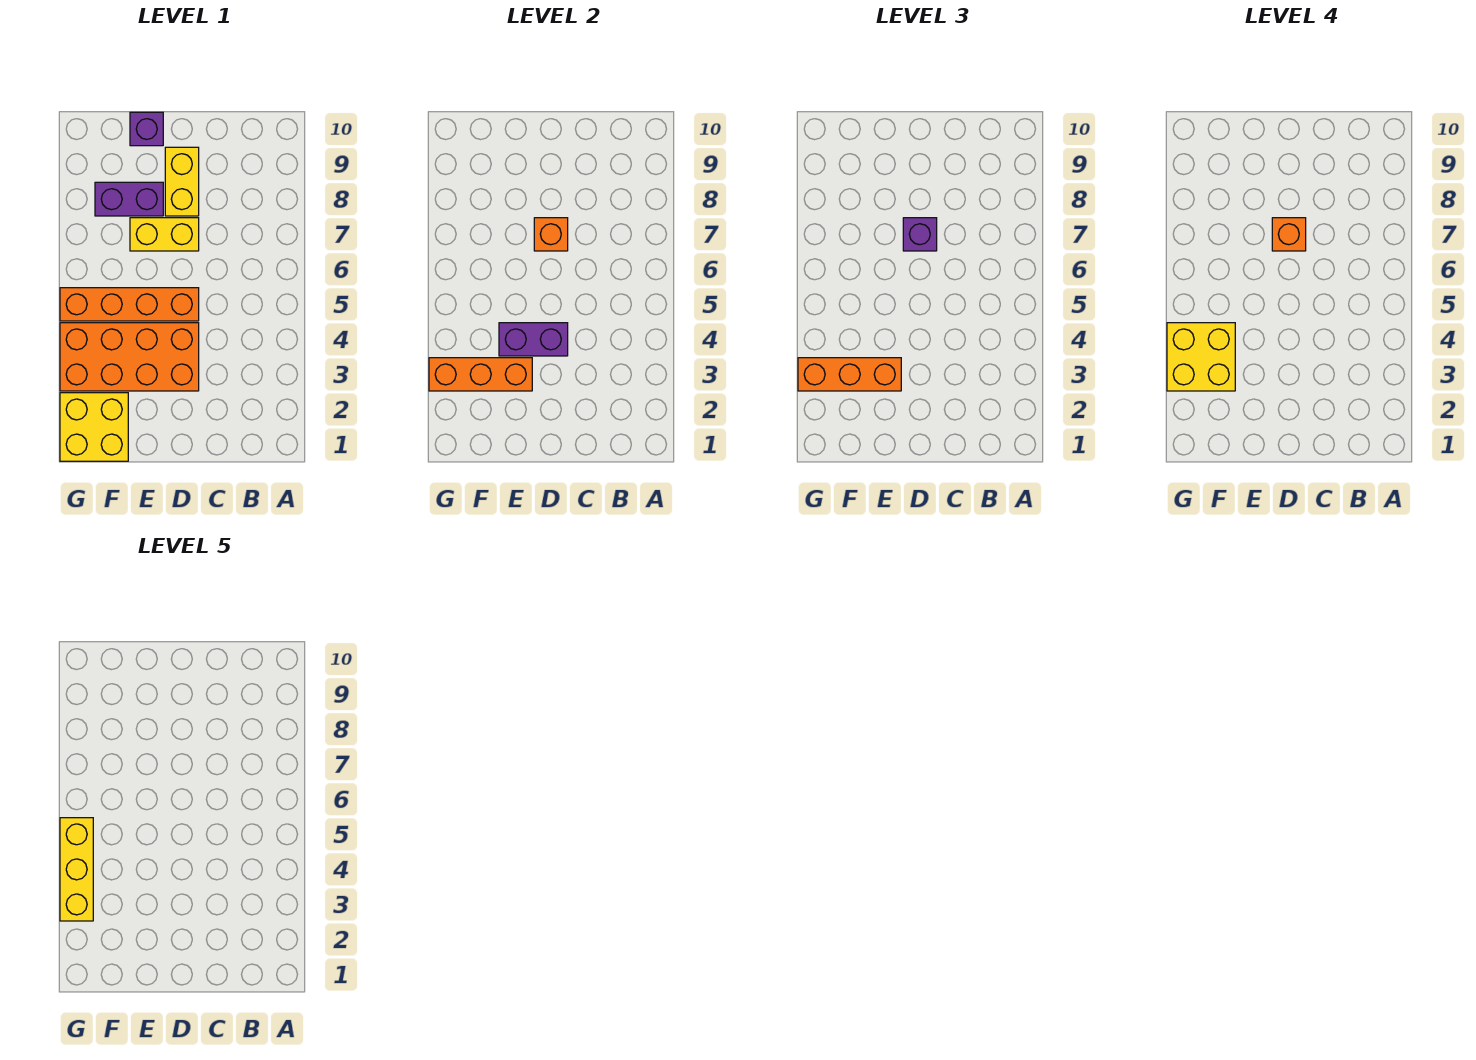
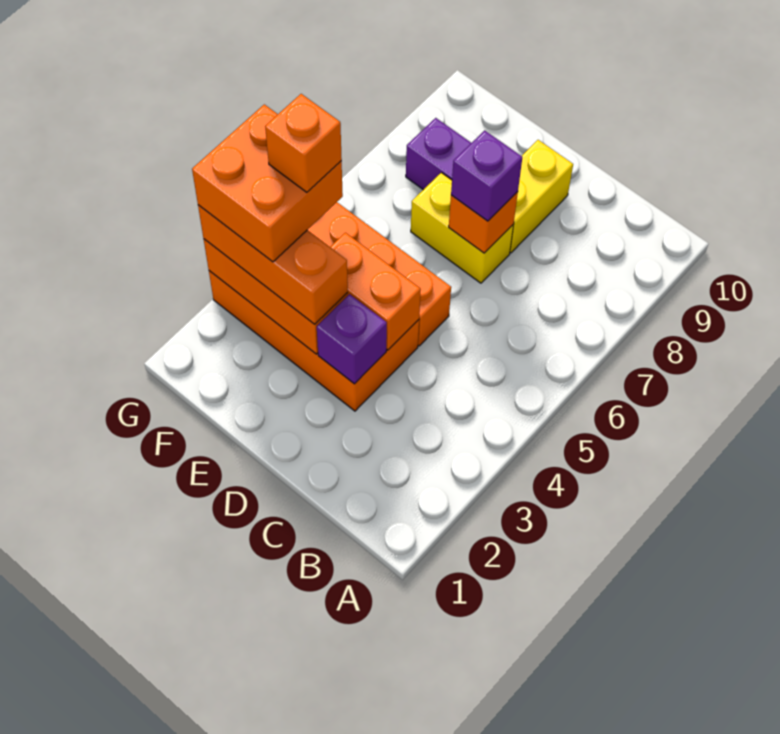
purple brick D4:E4 level 2 -> orange brick D4:E4 level 2
orange brick D7 level 4 -> orange brick F4 level 5
purple brick E10 level 1 -> purple brick D3 level 2
yellow brick F1:G2 level 1 -> none
yellow brick F3:G4 level 4 -> orange brick F3:G4 level 4
yellow brick G3:G5 level 5 -> none

